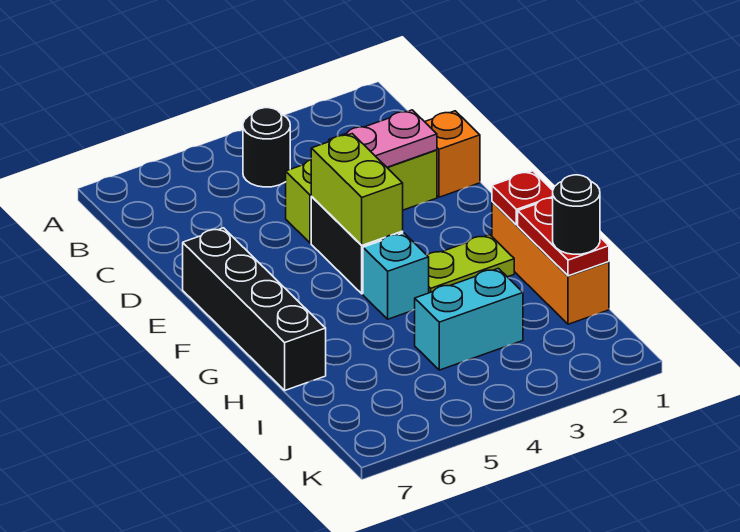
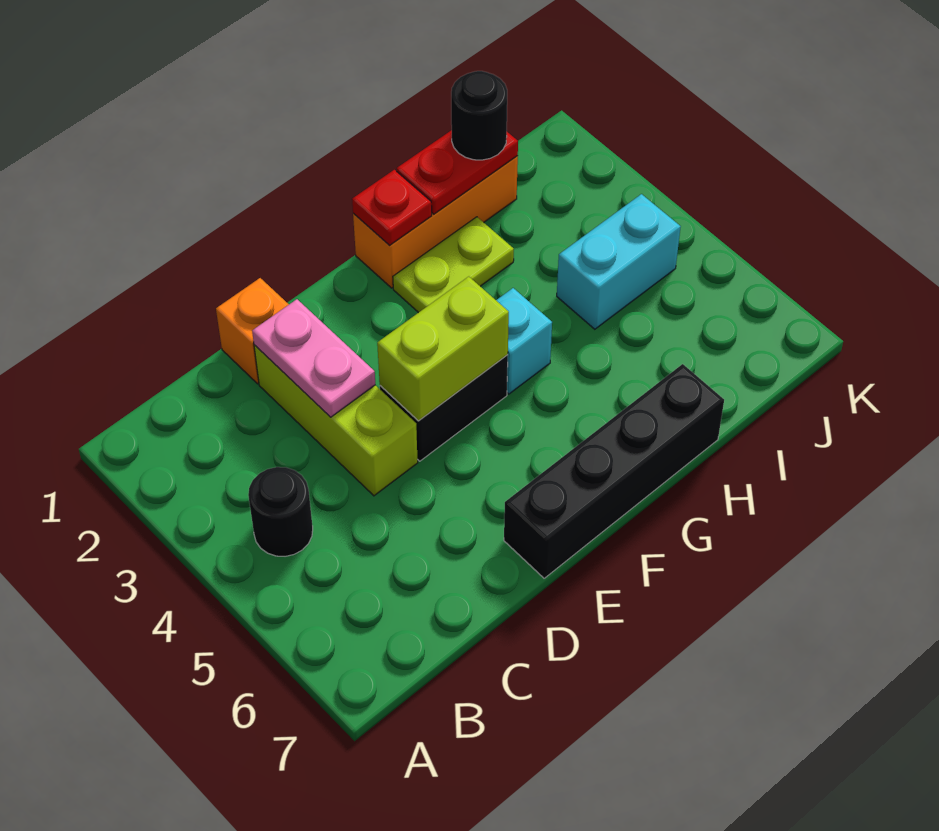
lime plate G2:G3 level 1 -> lime plate G2:H2 level 1
cyan brick I3:I4 level 1 -> cyan brick I4:J4 level 1

